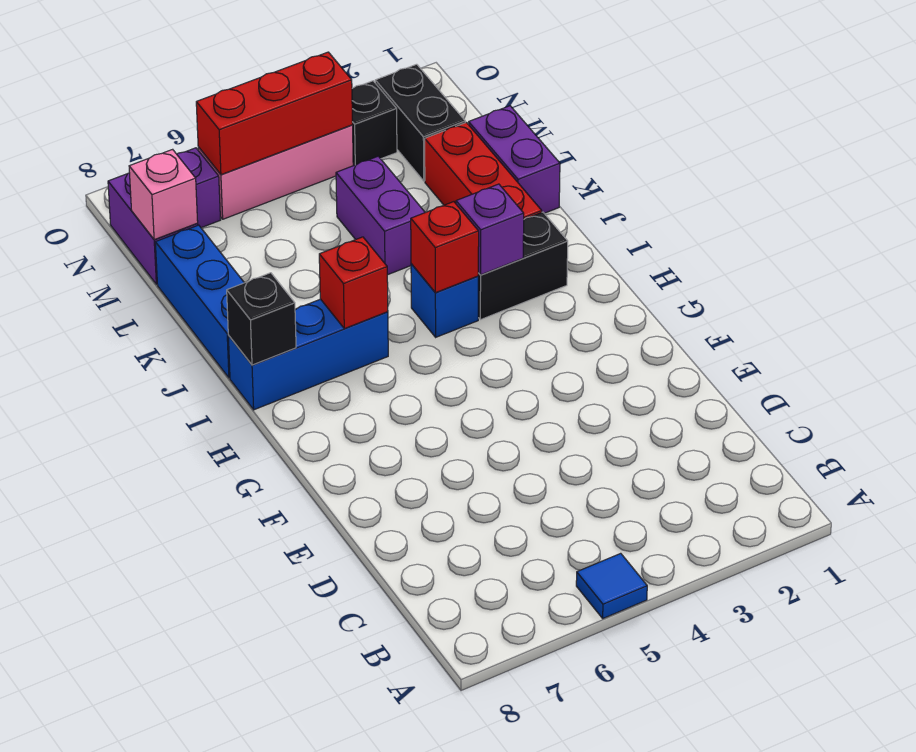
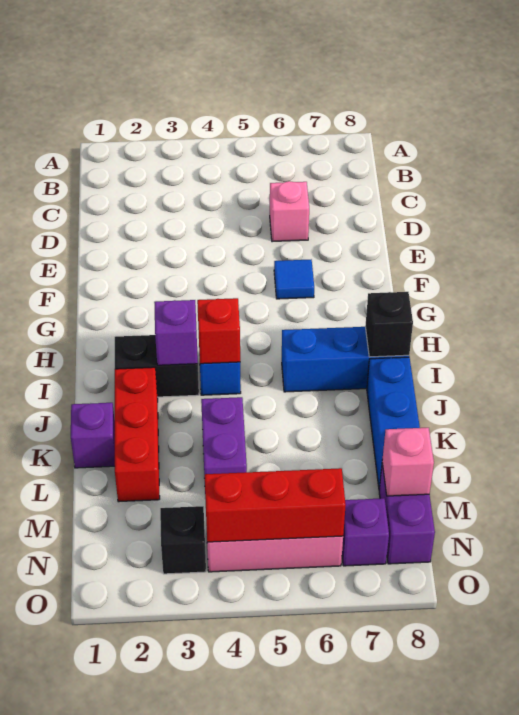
blue tile A5 level 1 -> blue tile F6 level 1
none -> pink brick D6 level 1
red brick I6 level 2 -> none
purple brick K1:L1 level 1 -> purple brick K1 level 1
black brick M2:N2 level 1 -> none

